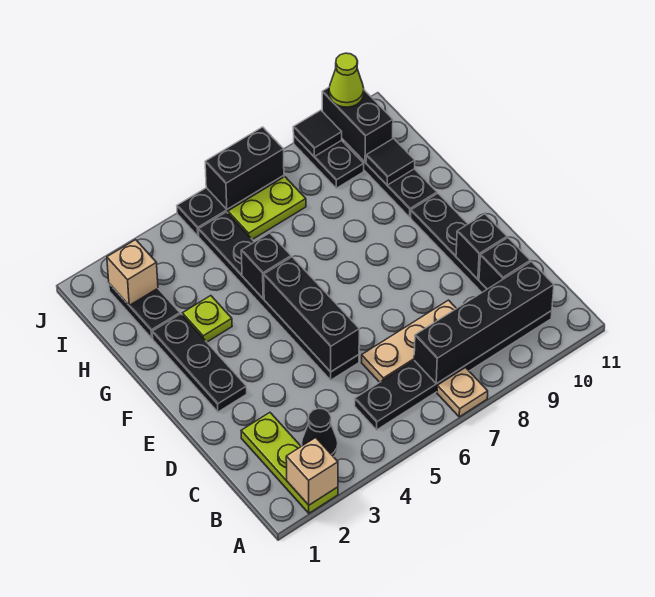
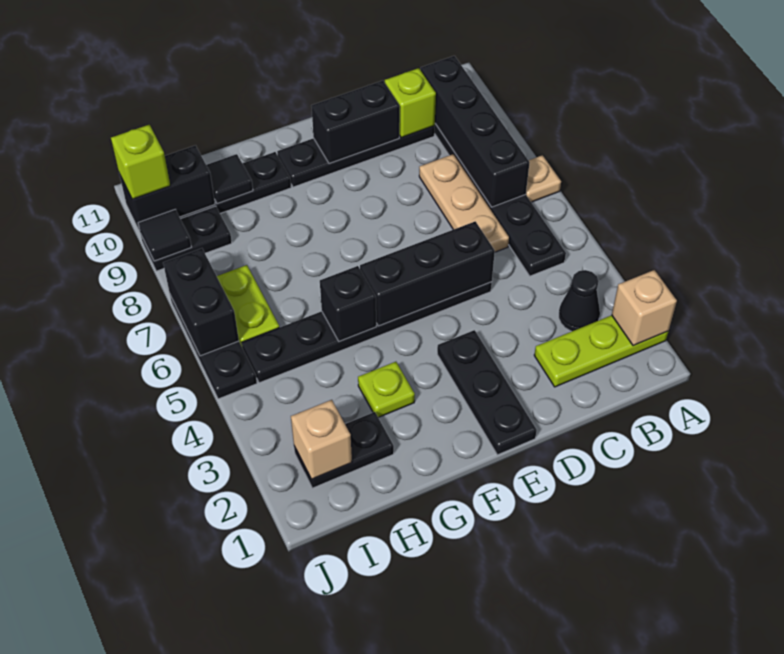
black brick C10 level 2 -> lime brick C10 level 2
black brick D10 level 2 -> black brick D10:E10 level 2
black plate E2:G2 level 1 -> black plate E1:E3 level 1
lime cone J10 level 3 -> lime brick J10 level 3

